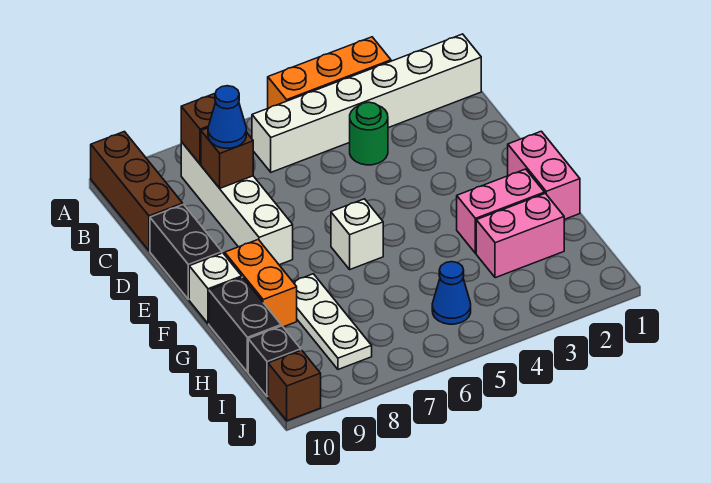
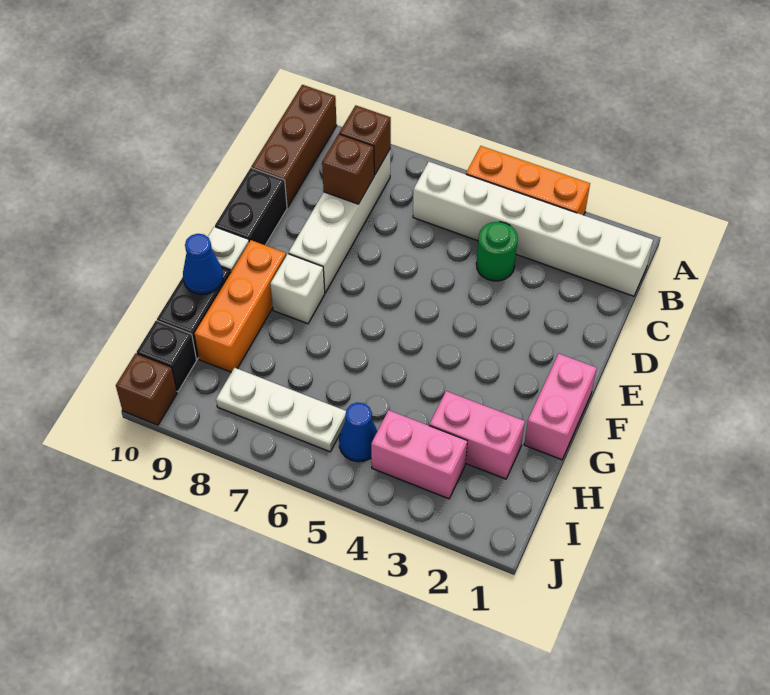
blue cone C8 level 3 -> blue cone G10 level 2
white brick F6 level 1 -> white brick F8 level 1
orange brick F9:G9 level 1 -> orange brick F9:H9 level 1
pink brick G2:G3 level 1 -> pink brick I3:I4 level 1
white plate G8:I8 level 1 -> white plate I6:I8 level 1

